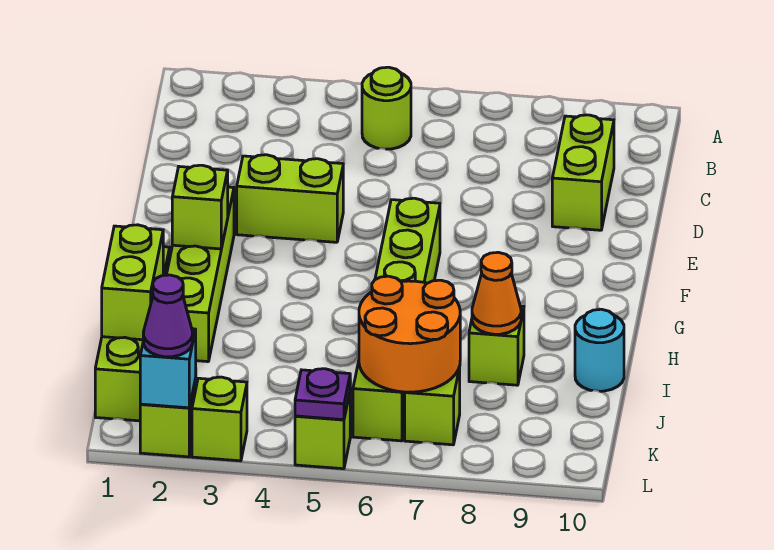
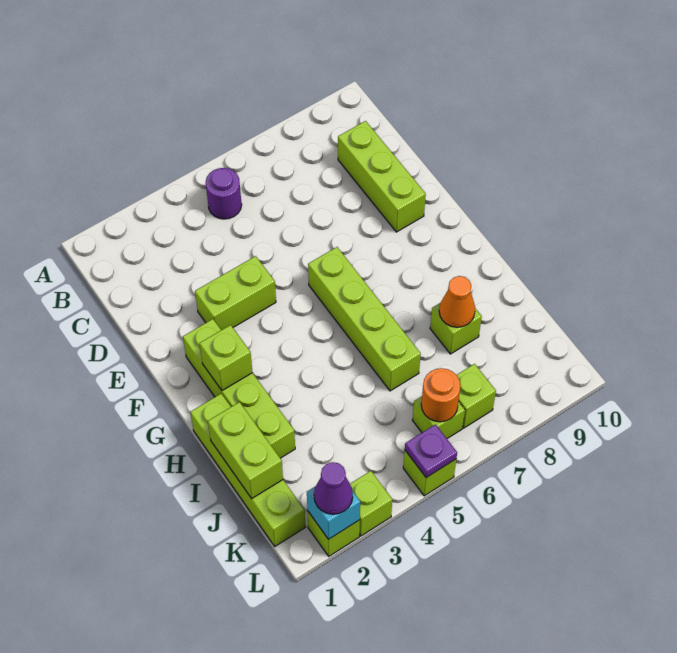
lime round brick B5 level 1 -> purple round brick B5 level 1
lime brick C9:D9 level 1 -> lime brick C9:E9 level 1
cyan round brick I10 level 1 -> none
orange round brick J6:K7 level 2 -> orange round brick K6 level 2

